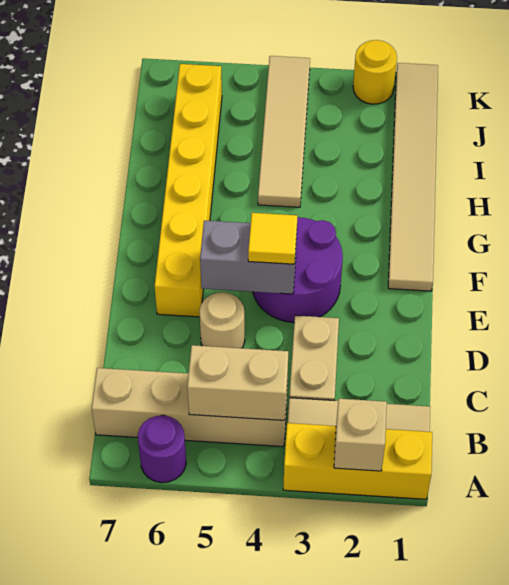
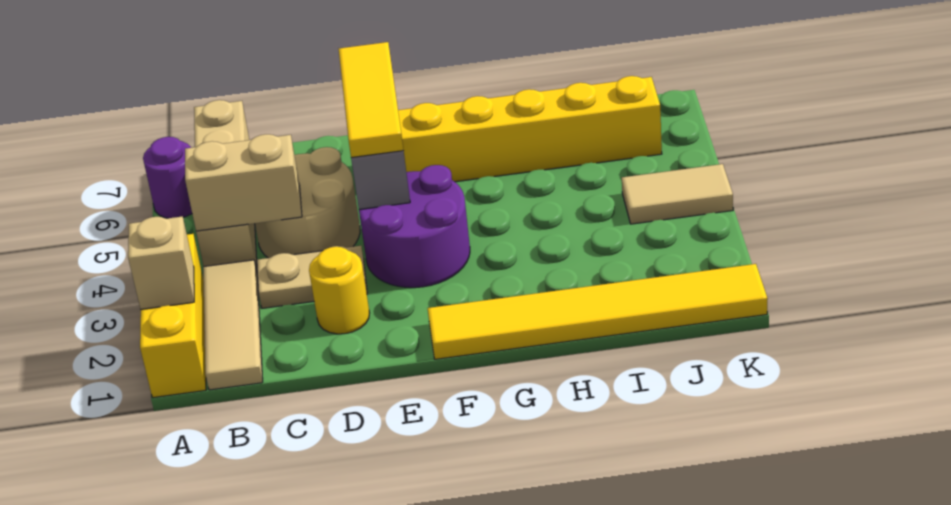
tan brick B4:B5 level 2 -> tan brick B4:C4 level 2
tan round brick D5 level 1 -> tan round brick C4:D5 level 1
yellow tile E4 level 3 -> yellow tile E4:E6 level 3
tan tile F1:K1 level 1 -> yellow tile F1:K1 level 1
tan tile H4:K4 level 1 -> tan tile J4:K4 level 1
yellow round brick K2 level 1 -> yellow round brick D2 level 1

